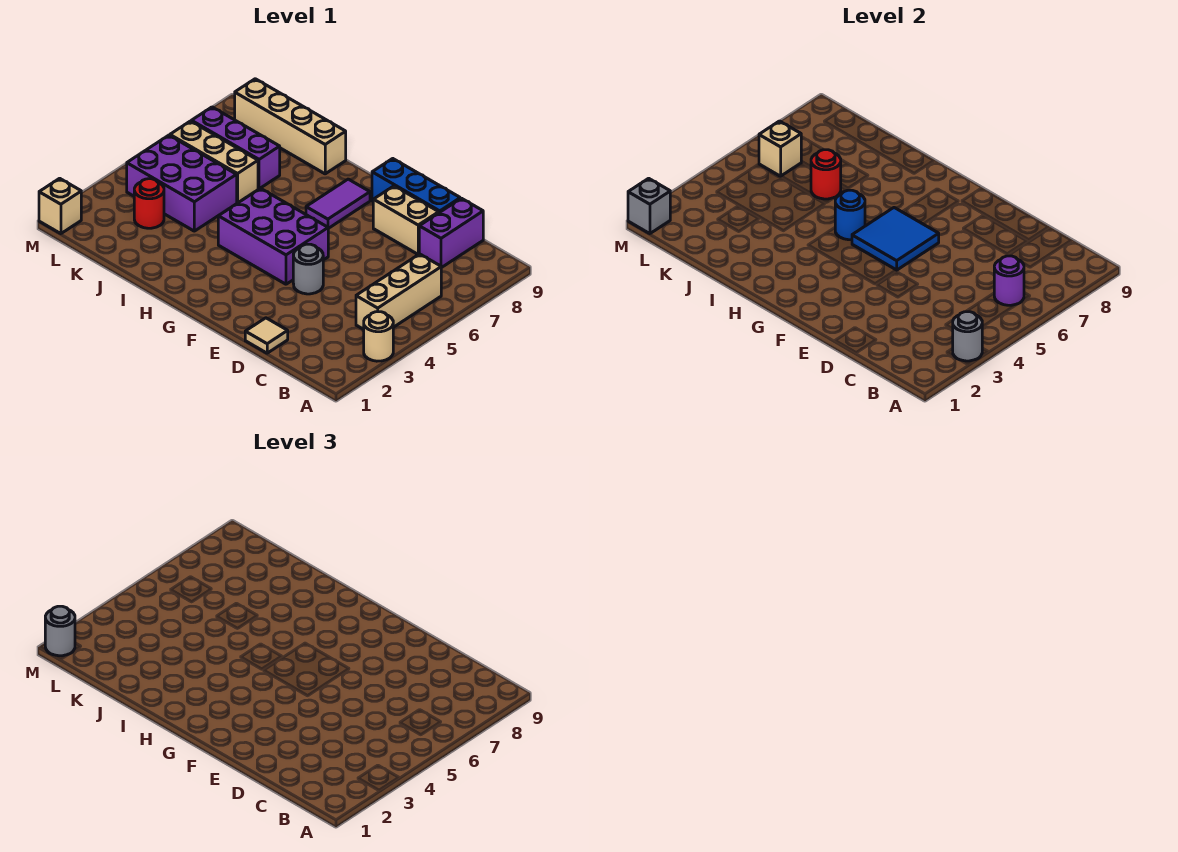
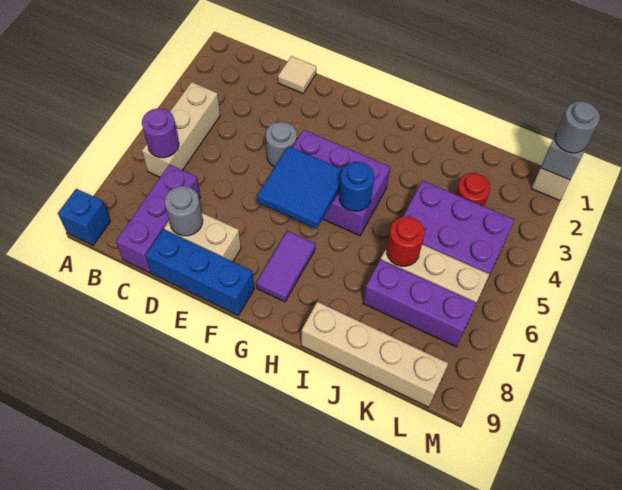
tan round brick A3 level 1 -> none
grey round brick A3 level 2 -> grey round brick D8 level 2
none -> blue brick A9 level 1
purple brick C8:C9 level 1 -> purple brick C7:C9 level 1
tan brick L6 level 2 -> none

